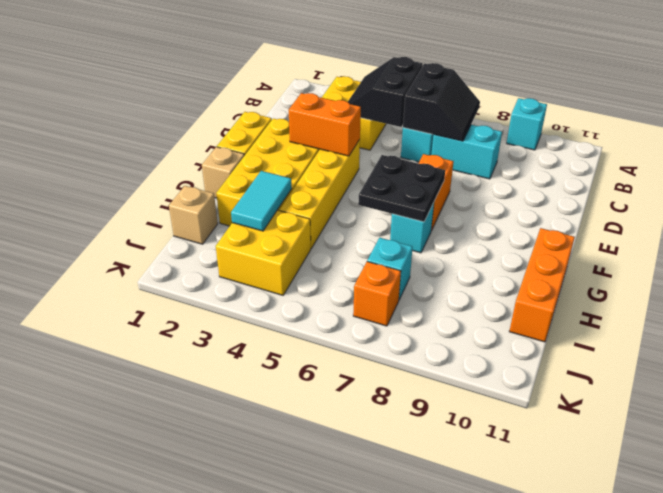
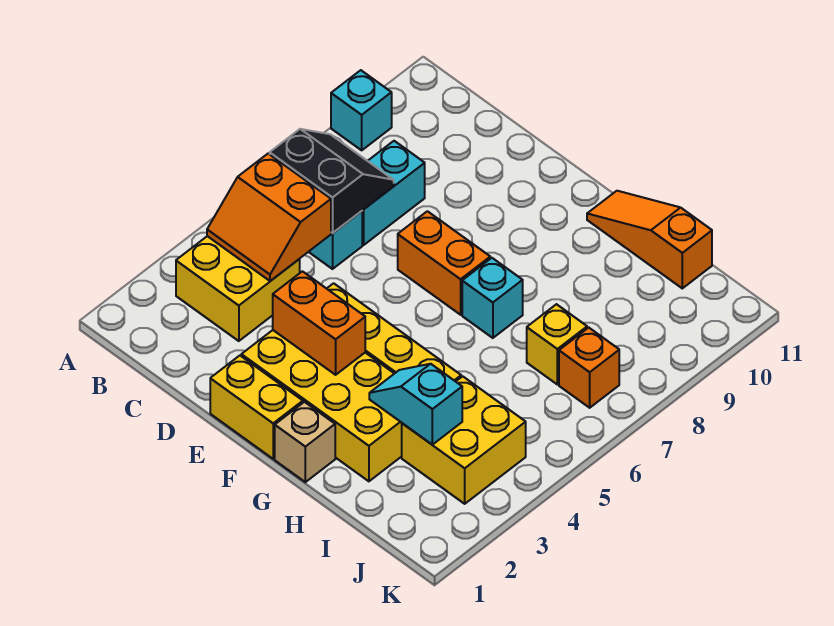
black slope B4:C5 level 2 top 5 -> orange slope B4:C5 level 2 top 5
orange brick E3:E4 level 2 -> orange brick E3:F3 level 2
black plate F6:G7 level 2 -> none
orange brick G11:I11 level 1 -> orange slope G11:I11 level 1 top I
cyan tile H3:I3 level 2 -> cyan slope H3:I3 level 2 top I
tan brick I1 level 1 -> none
cyan brick I7 level 1 -> yellow brick I7 level 1

